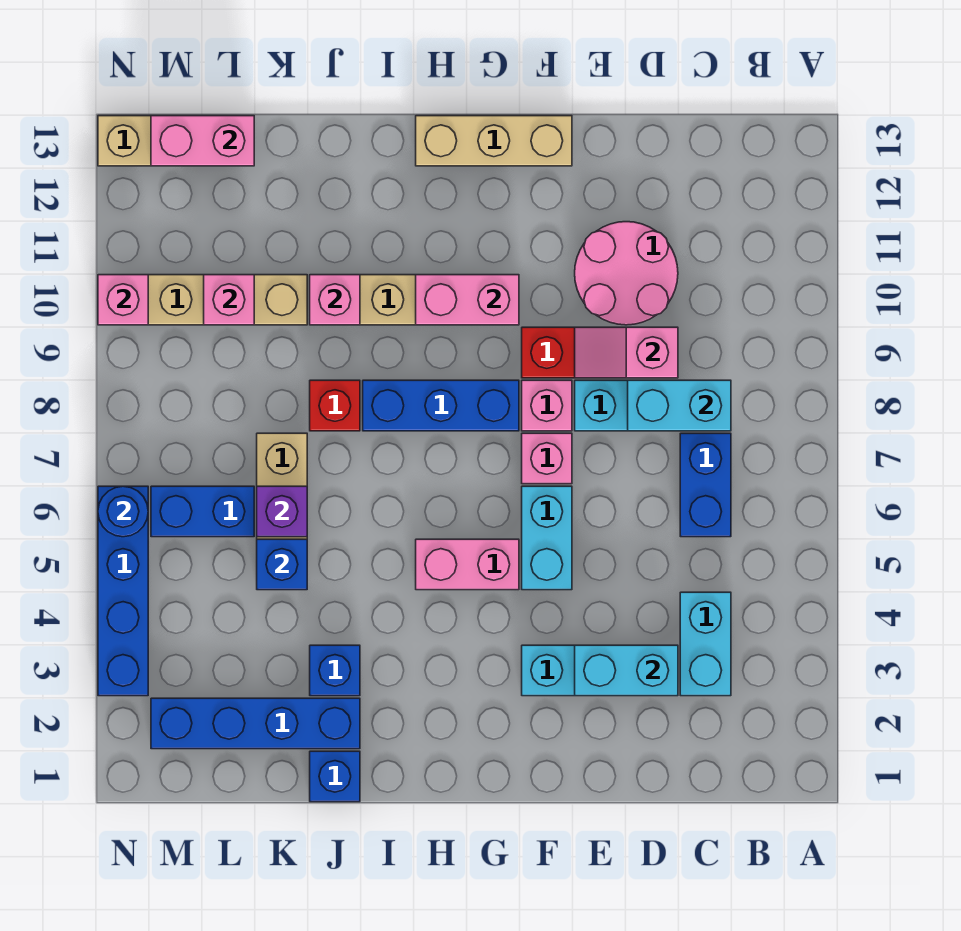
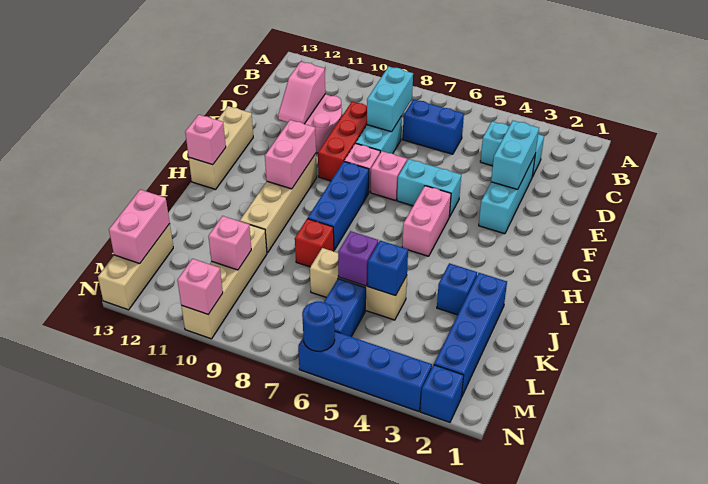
pink slope D9:E9 level 2 top D -> pink slope D11:E11 level 2 top D
blue brick J1 level 1 -> blue brick N2 level 1
pink brick J10 level 2 -> pink brick H13 level 2

